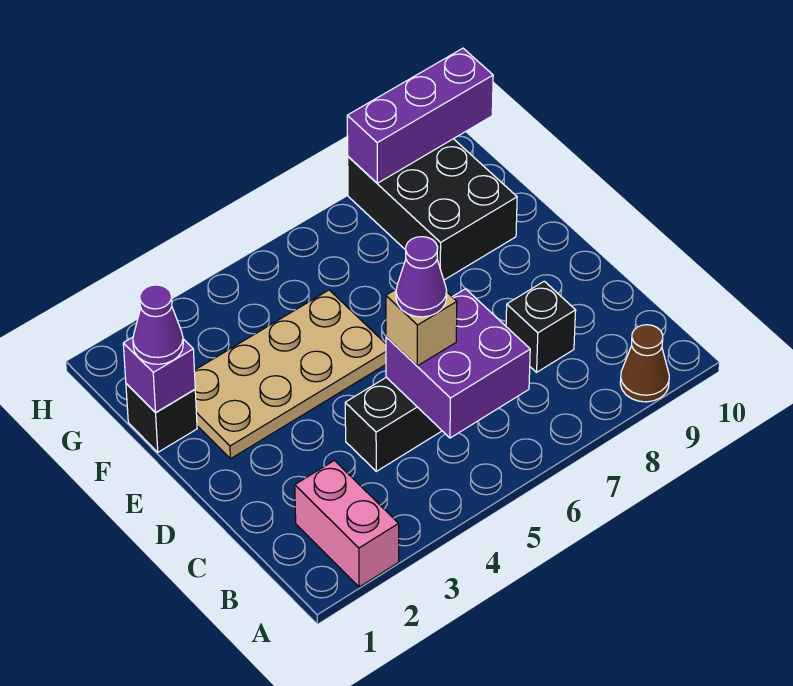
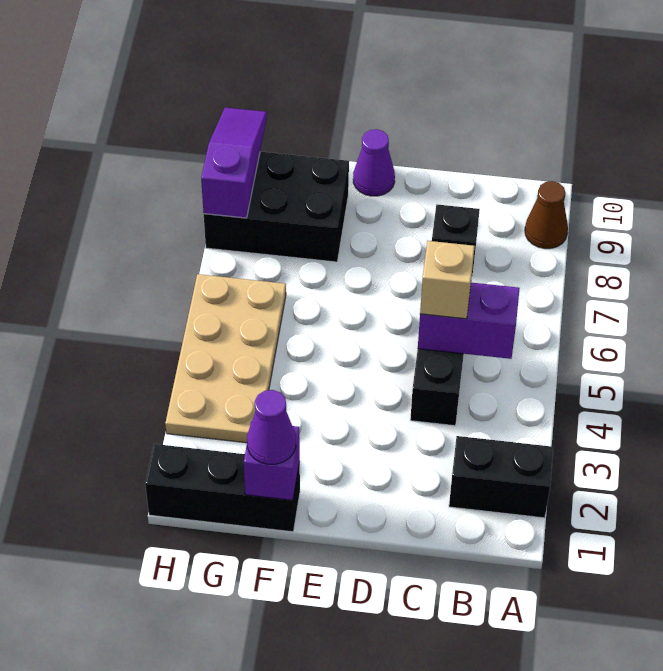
pink brick A2:B2 level 1 -> black brick A2:B2 level 1
purple brick B5:C6 level 2 -> purple brick B5:C5 level 2
purple cone C5 level 4 -> purple cone E10 level 1
tan plate E2:F5 level 1 -> tan plate G3:H6 level 1
black brick F1 level 1 -> black brick F1:H1 level 1
purple brick H8:H10 level 2 -> purple slope H8:H10 level 2 top 8

